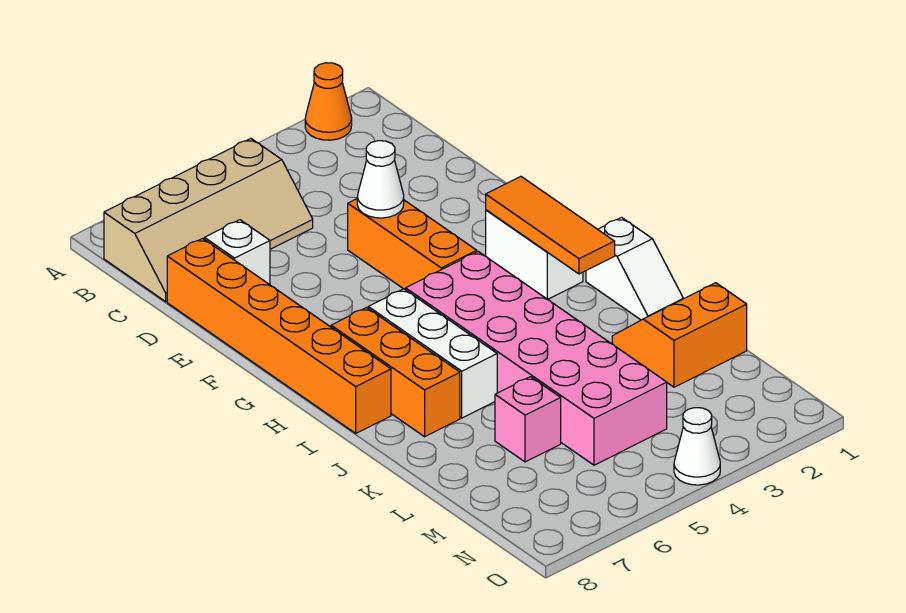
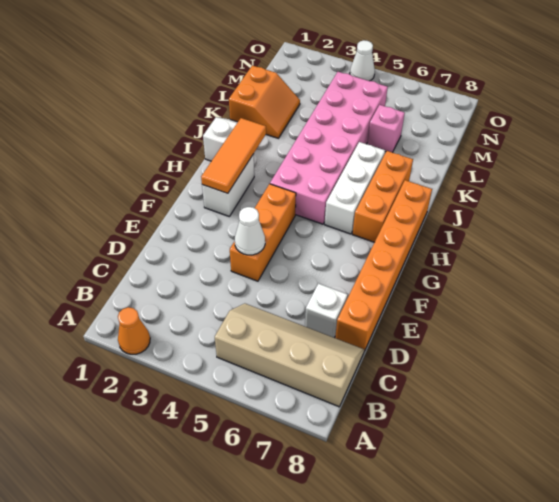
orange slope K1:L2 level 1 top L -> orange slope K1:L2 level 1 top 1

